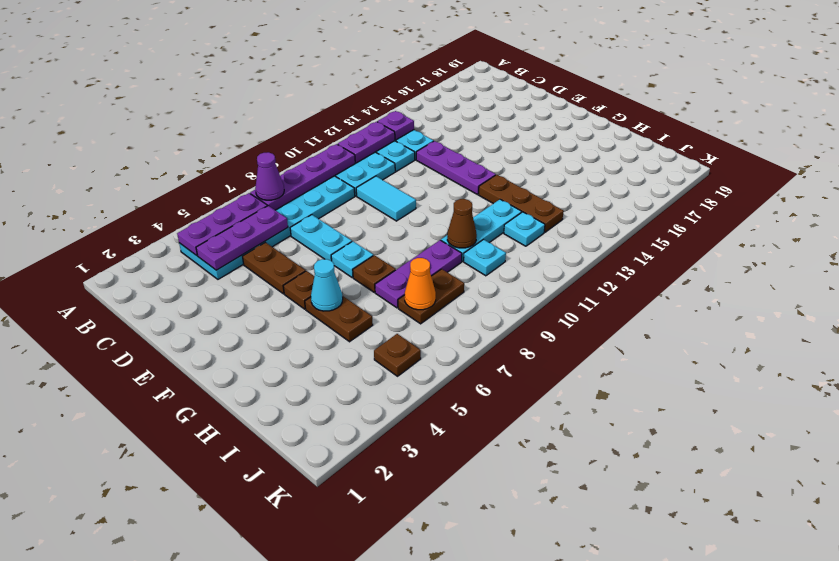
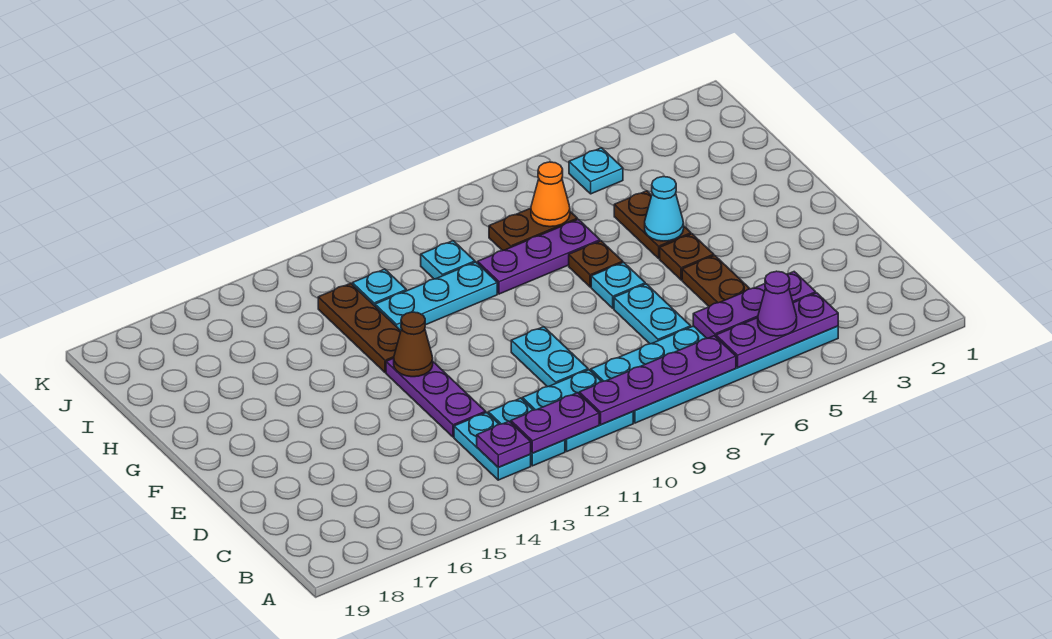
purple cone B7 level 3 -> purple cone B5 level 3
cyan tile D10:E10 level 1 -> cyan plate D10:E10 level 1
brown cone H10 level 2 -> brown cone F13 level 2
brown plate J5 level 1 -> cyan plate J5 level 1

